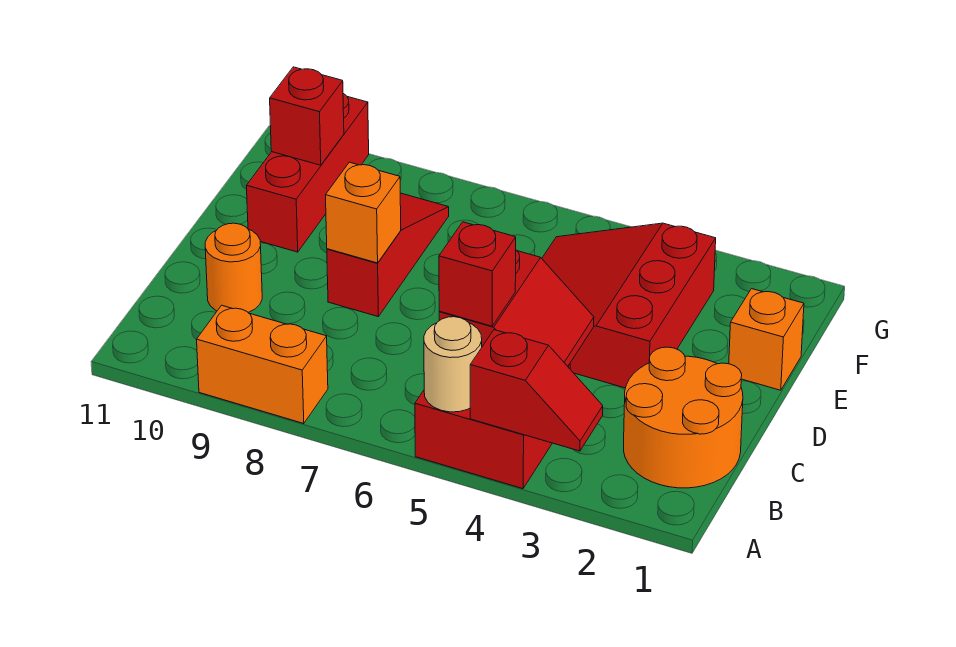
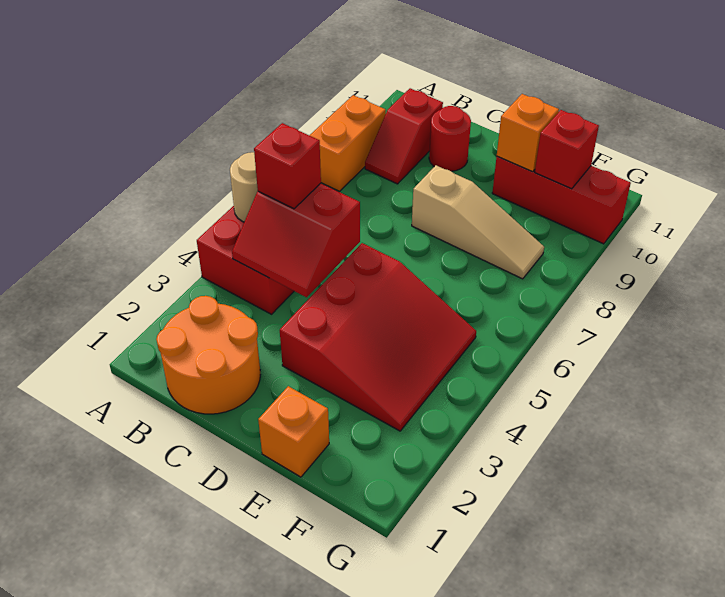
red slope A3:A4 level 2 top 4 -> red slope B9:B10 level 1 top 10
orange round brick C10 level 1 -> red round brick C10 level 1
red slope D3:F5 level 1 top 3 -> red slope D3:F5 level 1 top D
red slope D8:F8 level 1 top D -> tan slope D8:F8 level 1 top D
orange brick D8 level 2 -> orange brick E10 level 2

